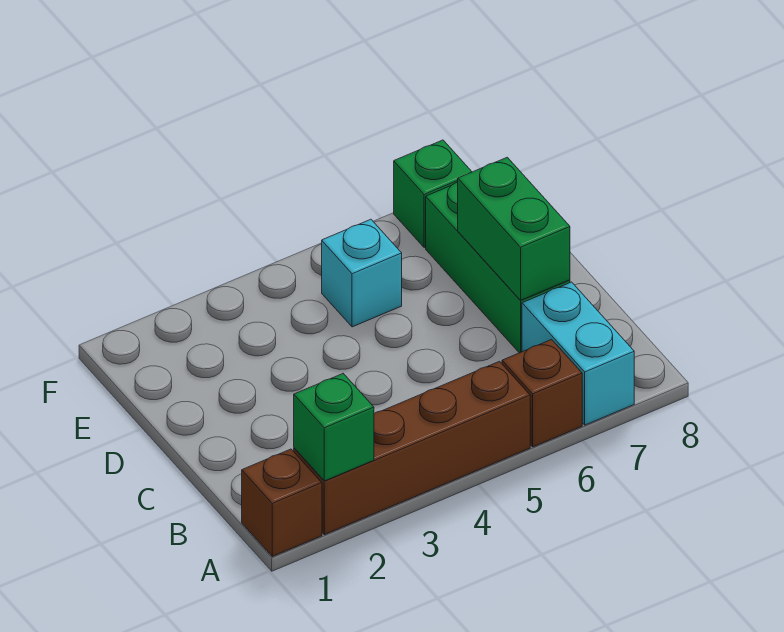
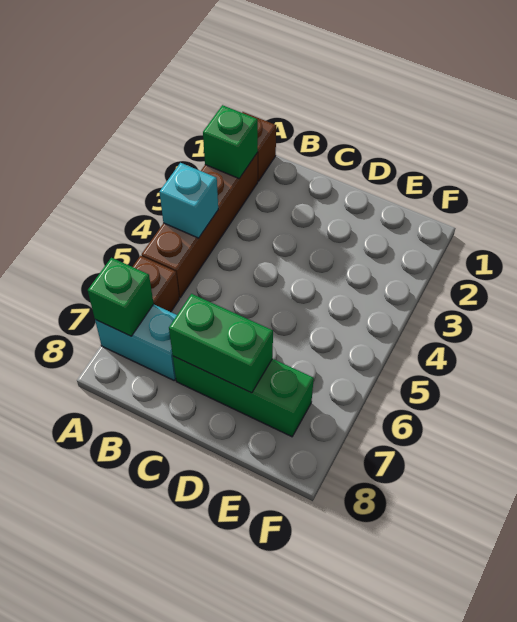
cyan brick E5 level 1 -> cyan brick A4 level 2
green brick F7 level 1 -> green brick A7 level 2

